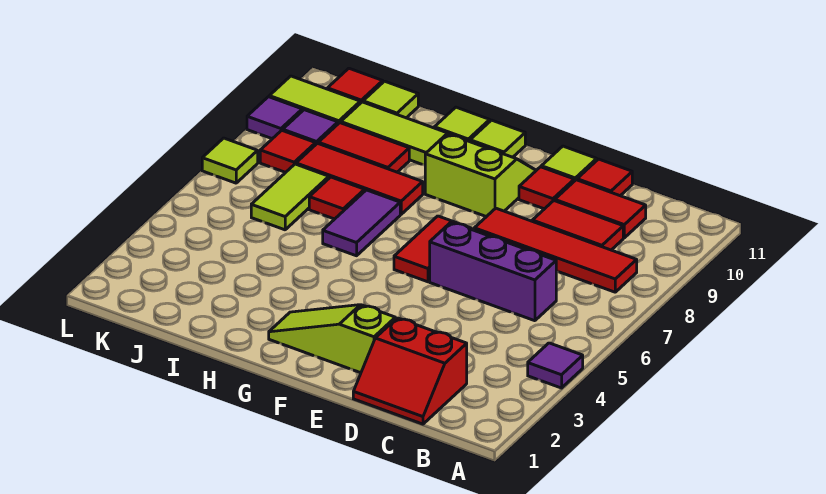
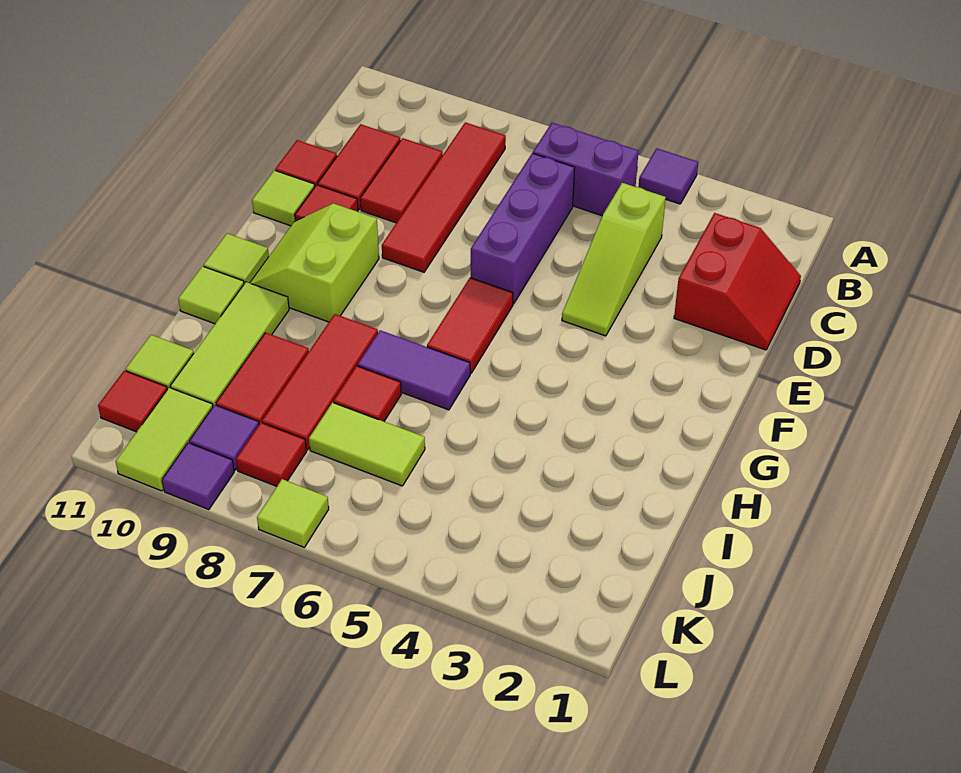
none -> purple brick B5:B6 level 1
lime slope E2:G2 level 1 top E -> lime slope C4:E4 level 1 top C
red tile F6:F7 level 1 -> red tile F6:G6 level 1

